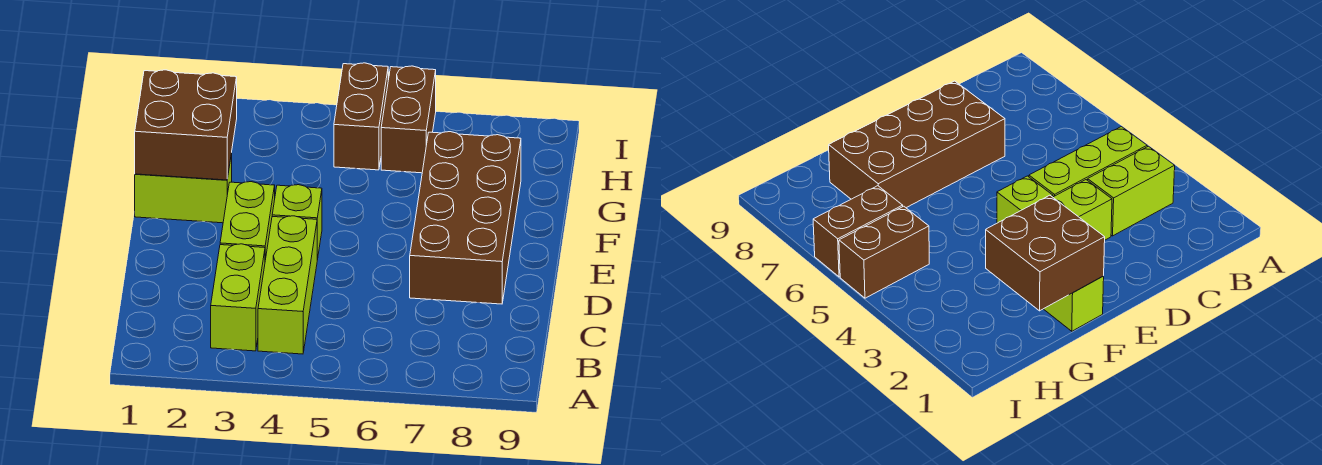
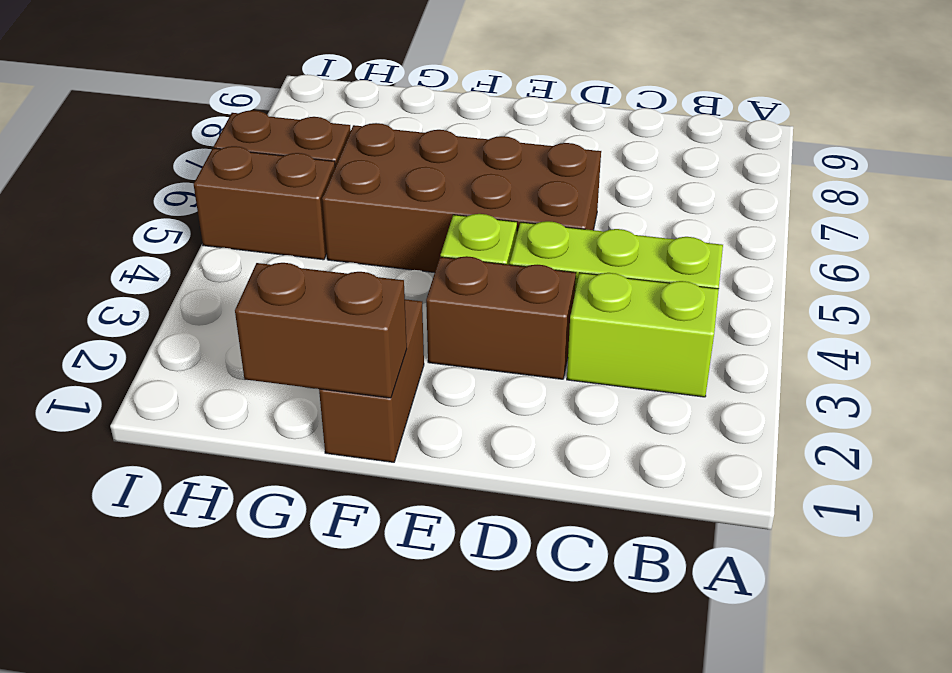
lime brick D3:E3 level 1 -> brown brick D3:E3 level 1
brown brick D7:G8 level 1 -> brown brick D5:G6 level 1
lime brick F1:F2 level 1 -> brown brick F1:F2 level 1
brown brick F1:G2 level 2 -> brown brick F1:G1 level 2

